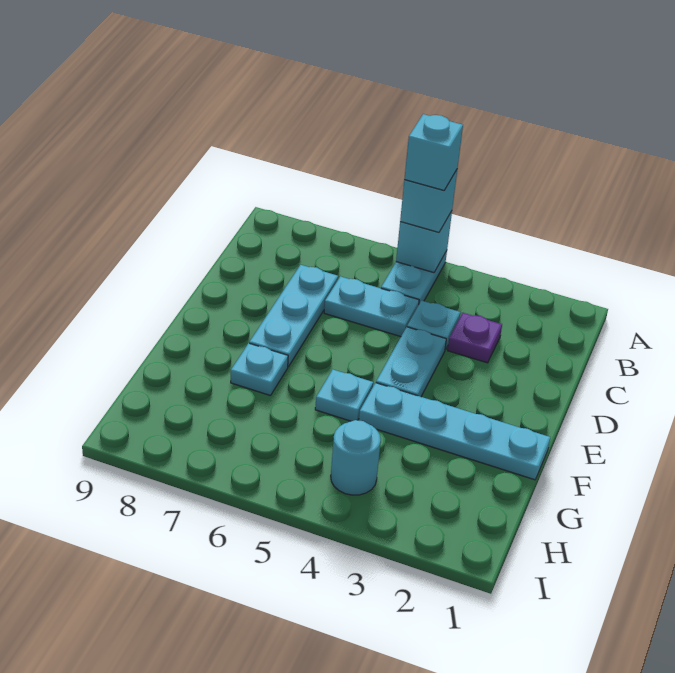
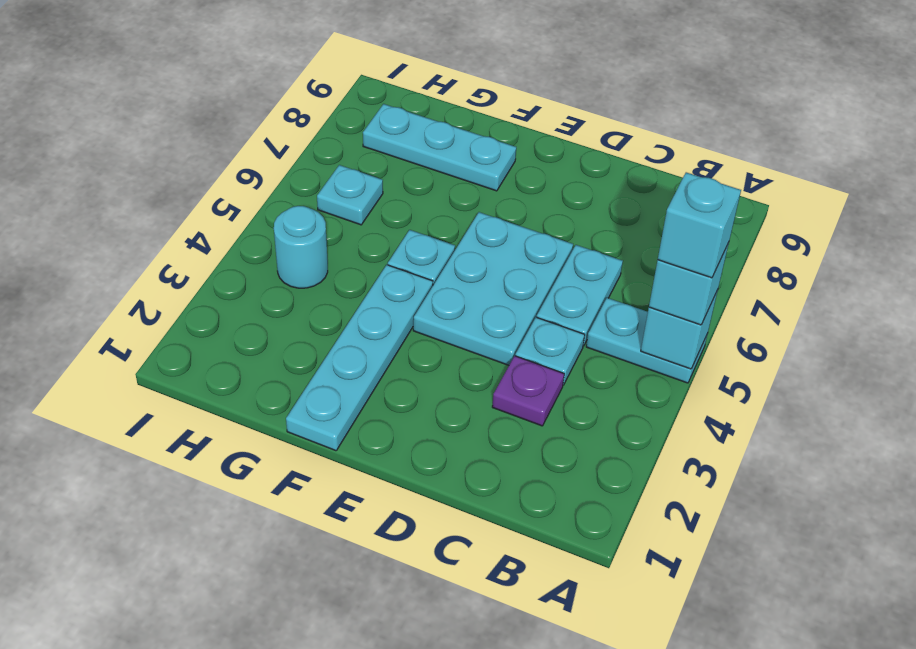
cyan plate C7:E7 level 1 -> cyan plate F8:H8 level 1
cyan plate D4:E4 level 1 -> cyan plate D4:E6 level 1
cyan plate F7 level 1 -> cyan plate H6 level 1

